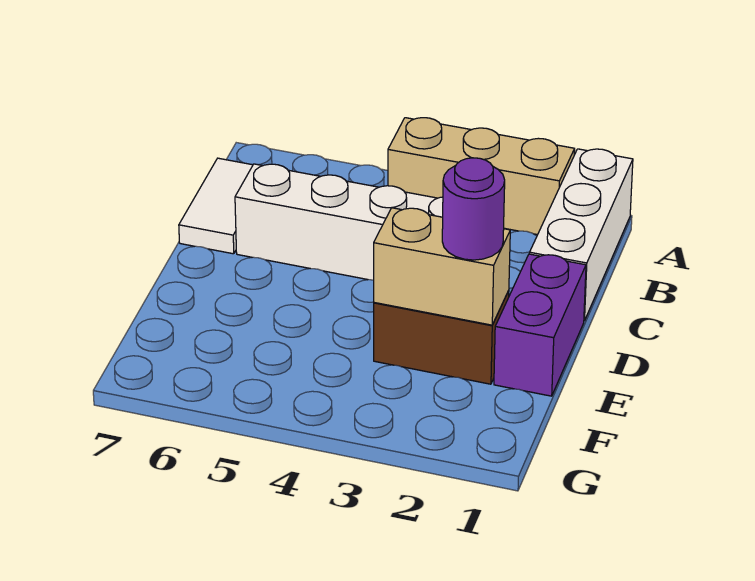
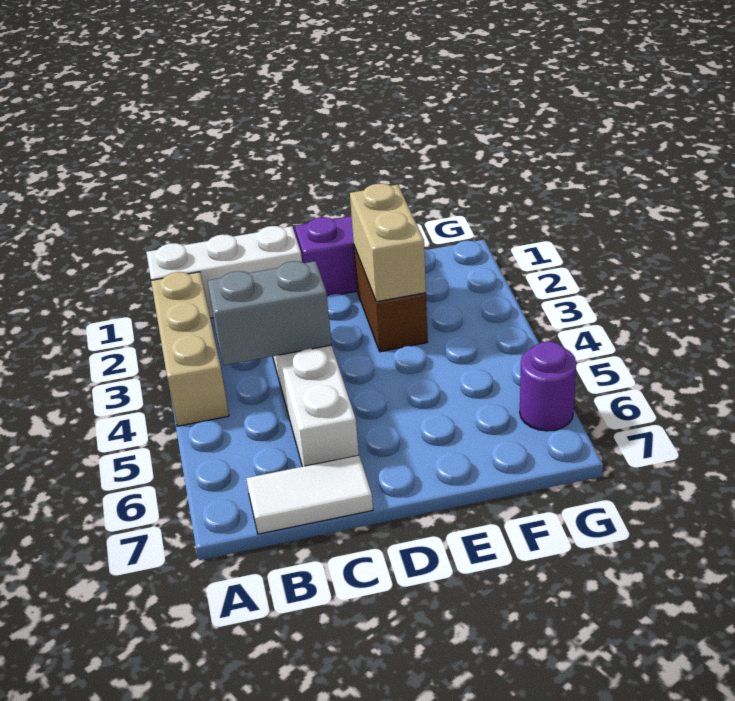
none -> grey brick B4:C4 level 2
purple round brick E2 level 3 -> purple round brick G6 level 1

